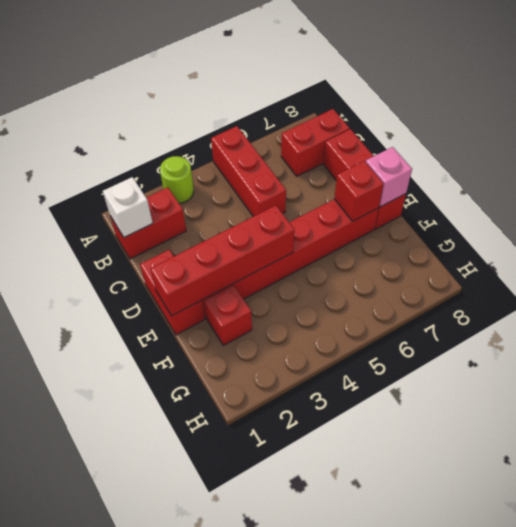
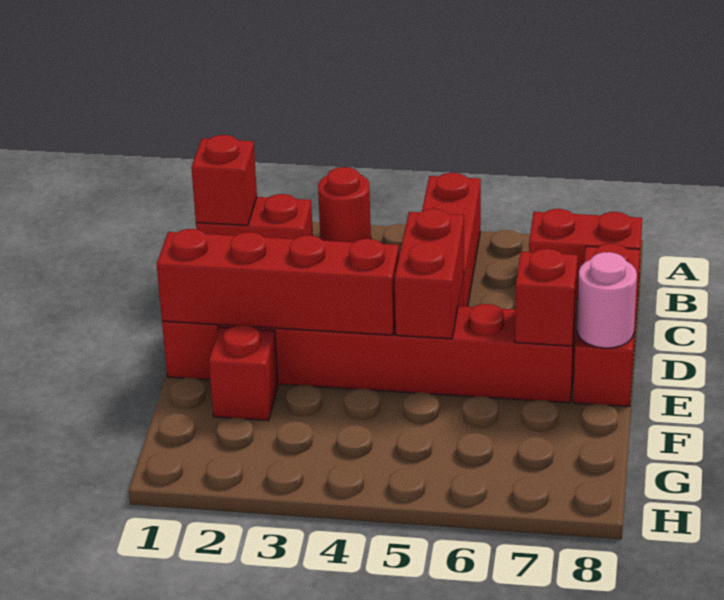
lime round brick A3 level 1 -> red round brick A3 level 1
white brick B1 level 2 -> red brick B1 level 2
none -> red brick D5:E5 level 2
pink brick E8 level 2 -> pink round brick E8 level 2

